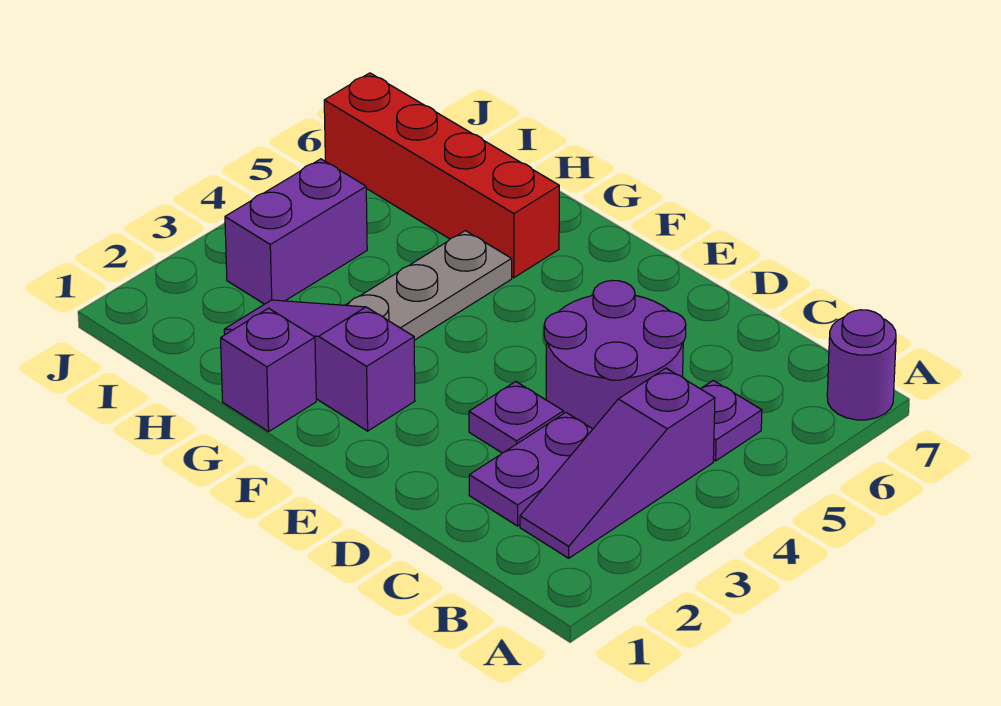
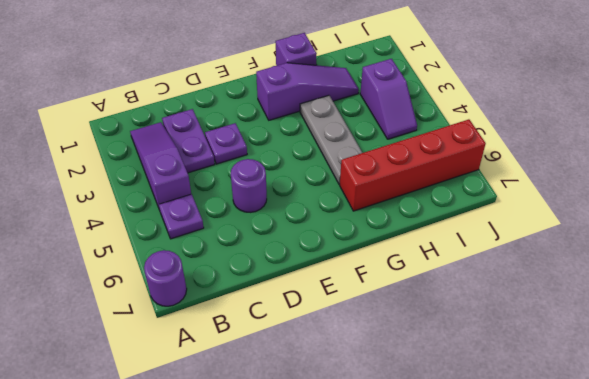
purple round brick C4:D5 level 1 -> purple round brick D5 level 1
purple brick I3:I4 level 1 -> purple slope I3:I4 level 1 top 3

